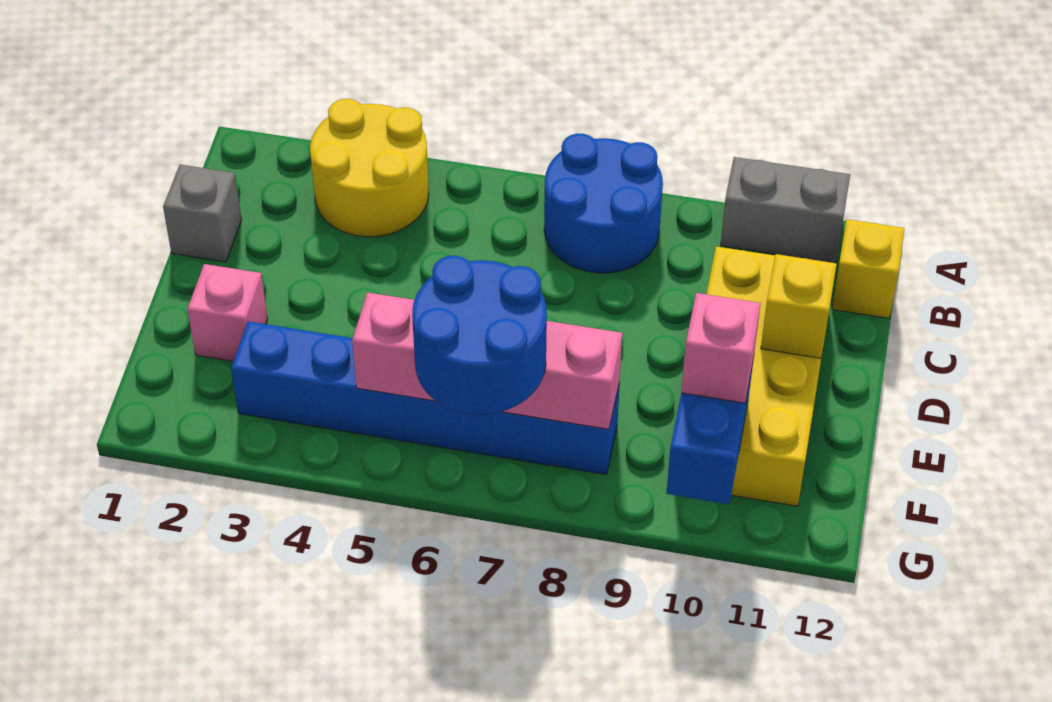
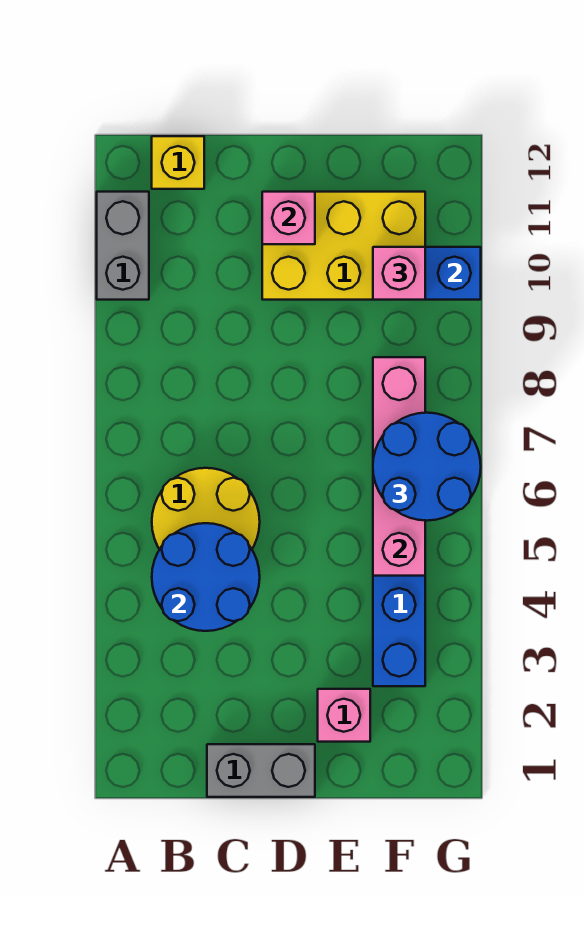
yellow round brick A3:B4 level 1 -> yellow round brick B5:C6 level 1
blue round brick A7:B8 level 1 -> blue round brick B4:C5 level 2
grey brick C1 level 1 -> grey brick C1:D1 level 1
yellow brick C10:F11 level 1 -> yellow brick D10:F11 level 1
yellow brick D11 level 2 -> pink brick D11 level 2

